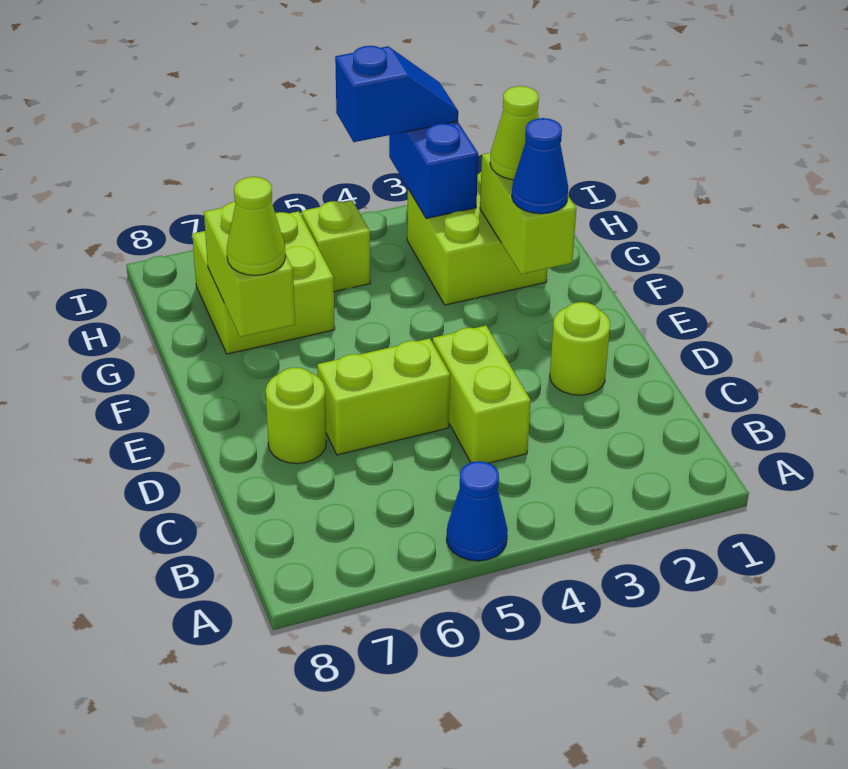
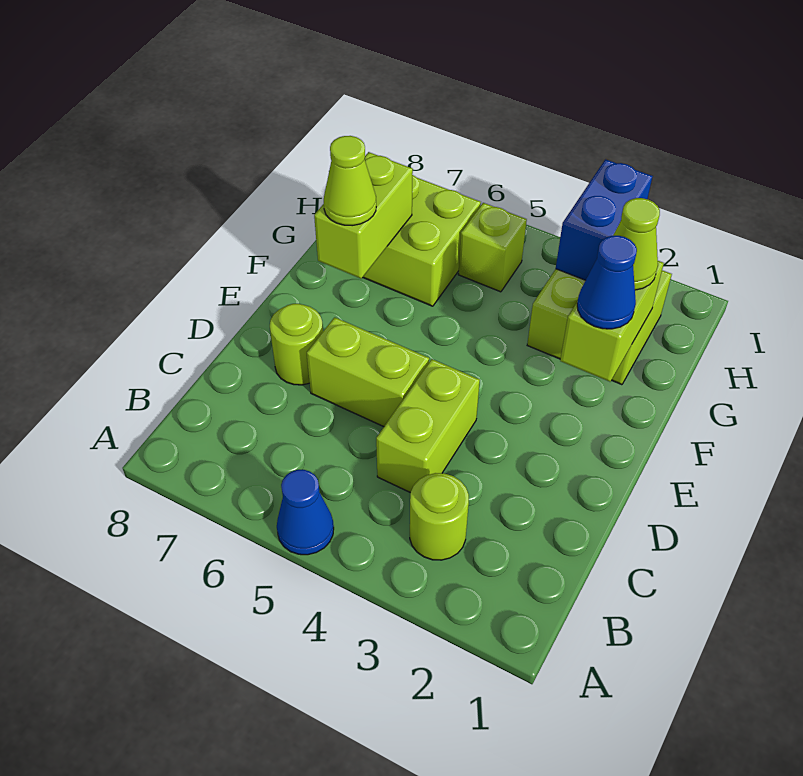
lime round brick D2 level 1 -> lime round brick B3 level 1
blue slope I3:I4 level 3 top 4 -> none

